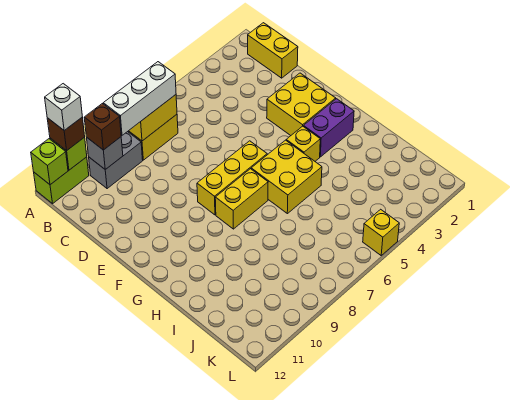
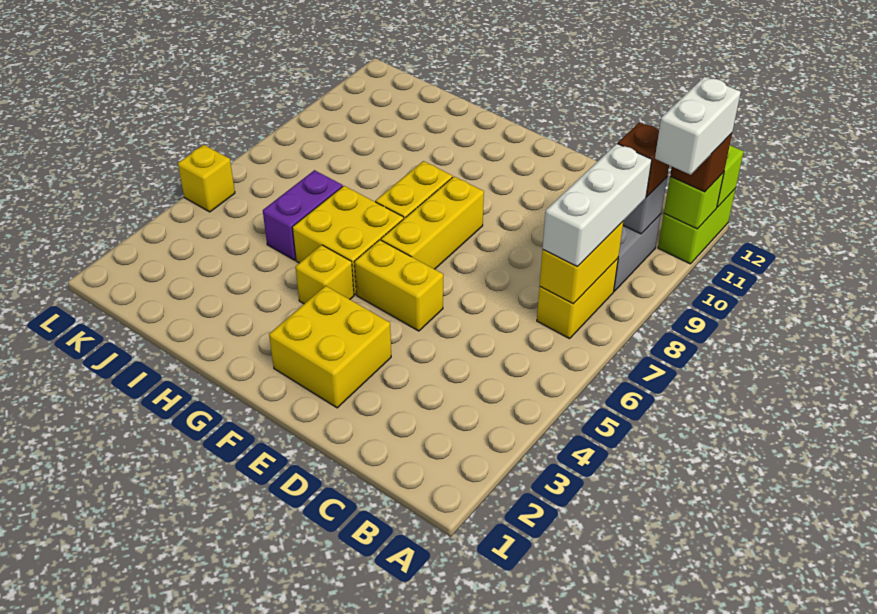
white brick A11 level 4 -> white brick A10:A11 level 4
yellow brick B1:C1 level 1 -> yellow brick E5:F5 level 1
purple brick G2:G3 level 1 -> purple brick I5:I6 level 1

